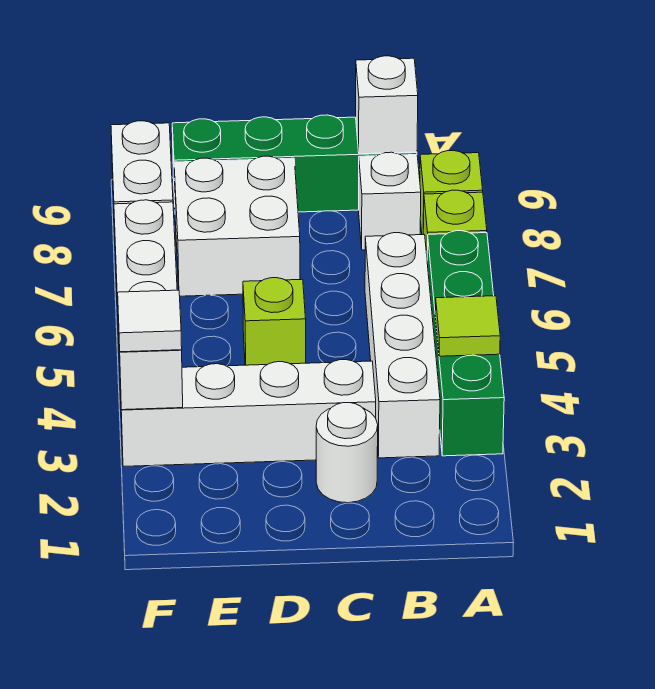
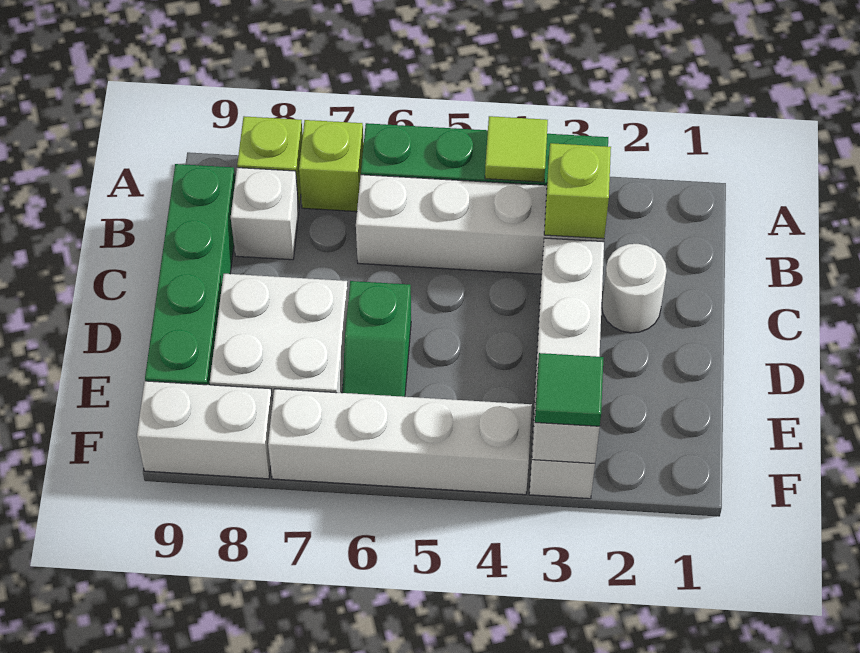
white brick B9 level 2 -> none
lime brick D5 level 1 -> lime brick B3 level 2
none -> green slope D6:E6 level 1 top D
white tile F3 level 3 -> green tile F3 level 3

